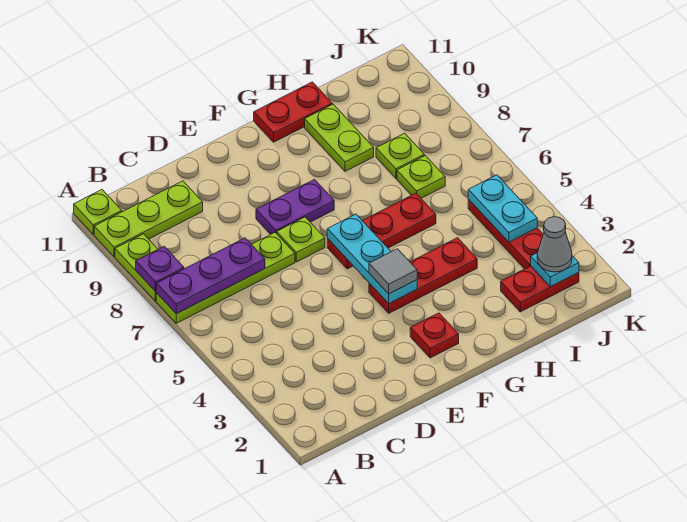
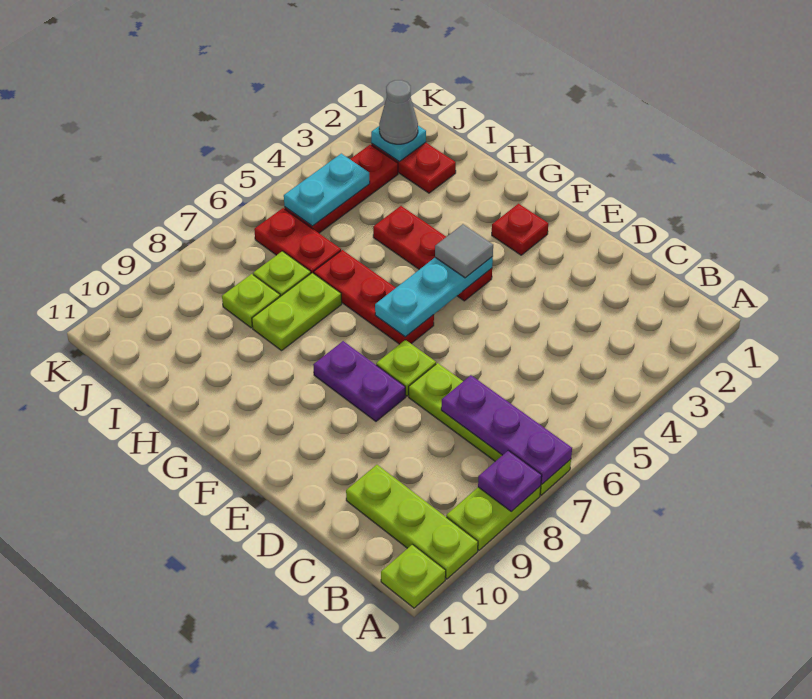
red plate G11:H11 level 1 -> red plate I6:J6 level 1
lime plate H9:H10 level 1 -> lime plate H7:H8 level 1

